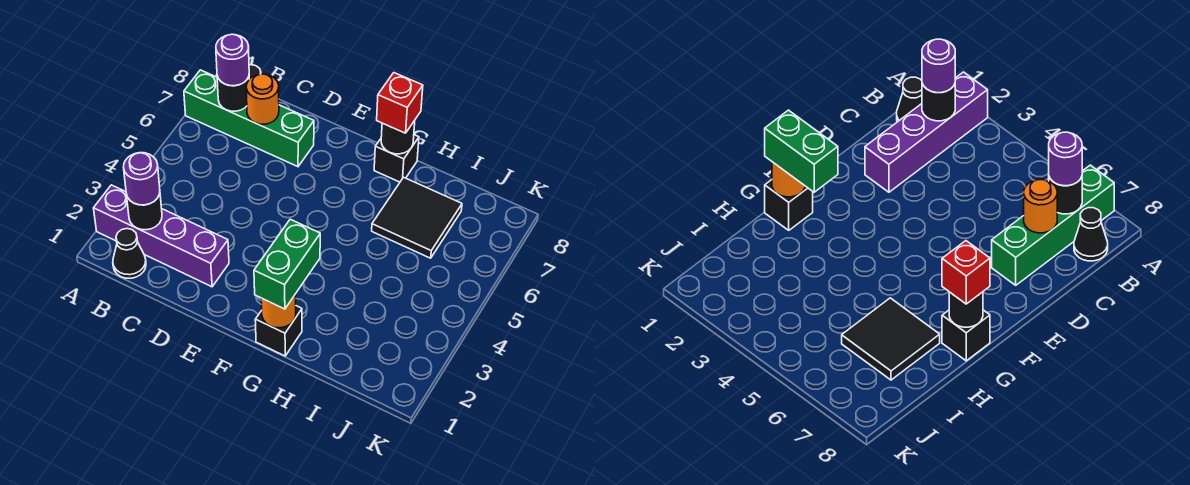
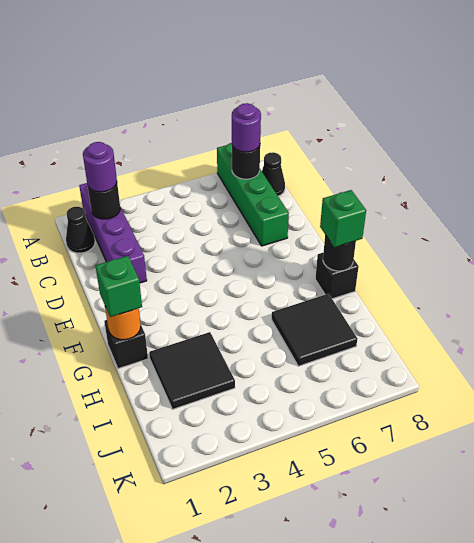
orange round brick C7 level 2 -> none
green brick G1:G2 level 3 -> green brick G1 level 3
red brick G8 level 3 -> green brick G8 level 3
none -> black tile H2:I3 level 1

